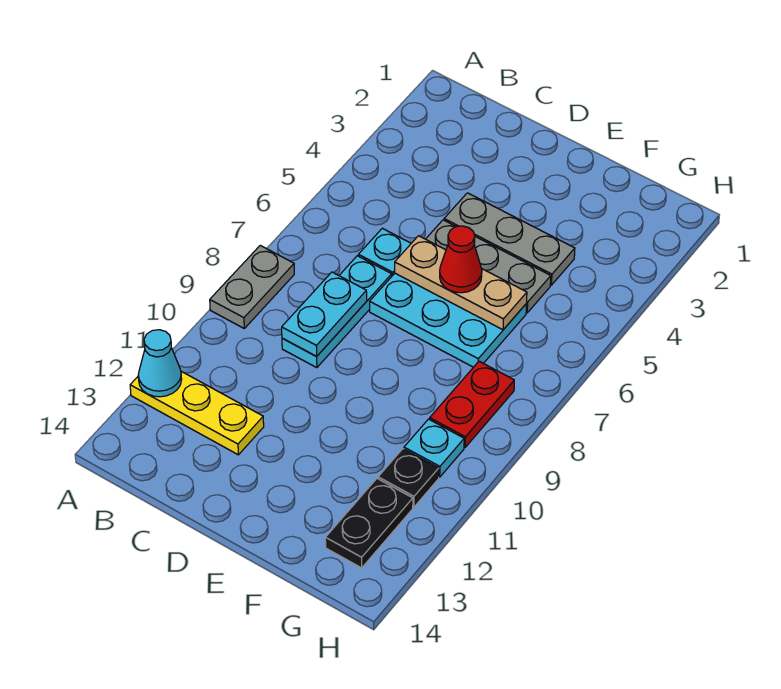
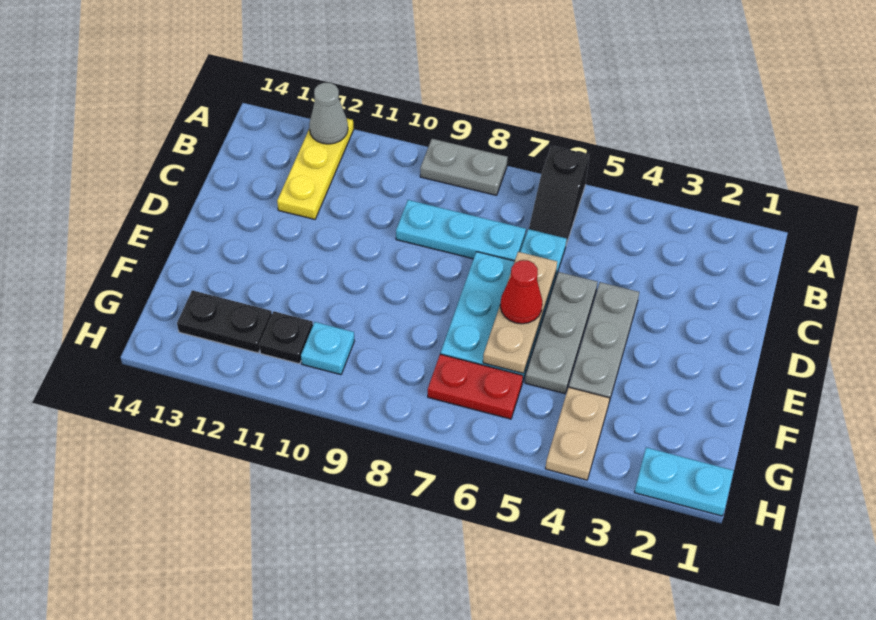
none -> black slope A6:B6 level 1 top A
cyan cone A12 level 2 -> grey cone A12 level 2
cyan plate C8:C9 level 2 -> cyan plate H1:H2 level 1
none -> tan plate G4:H4 level 1
red plate G8:G9 level 1 -> red plate G6:G7 level 1

